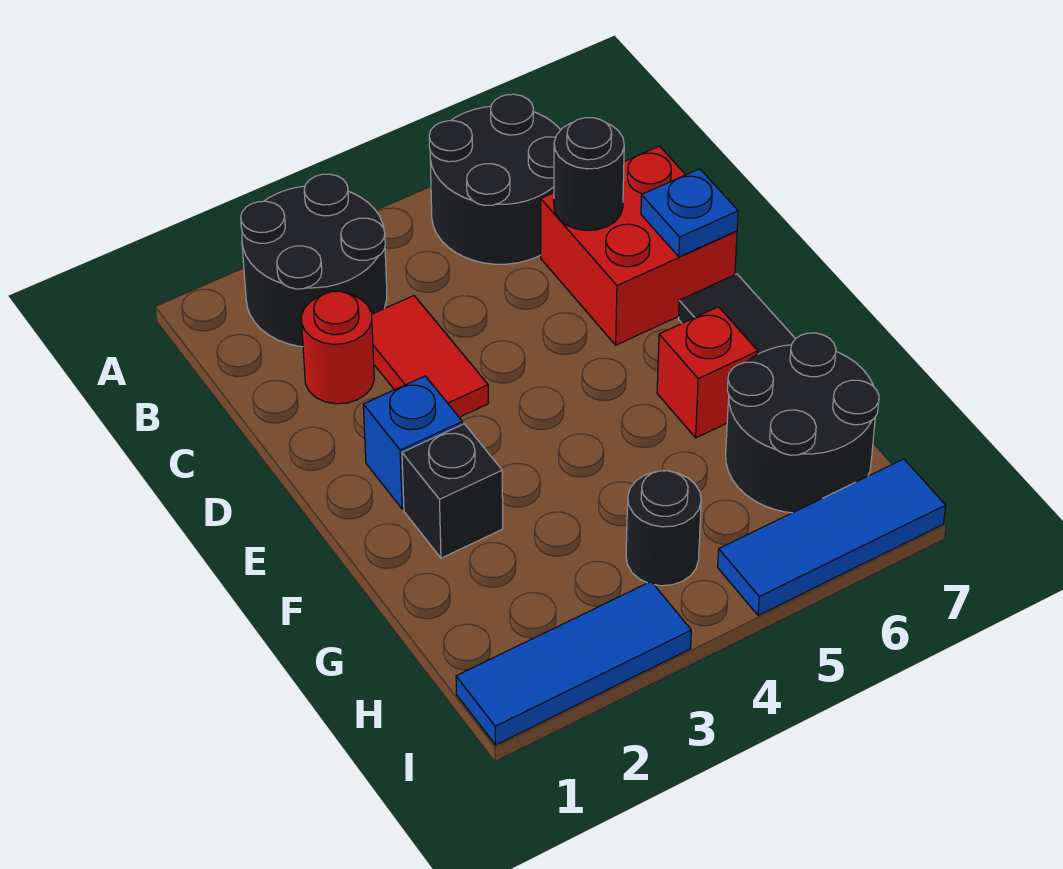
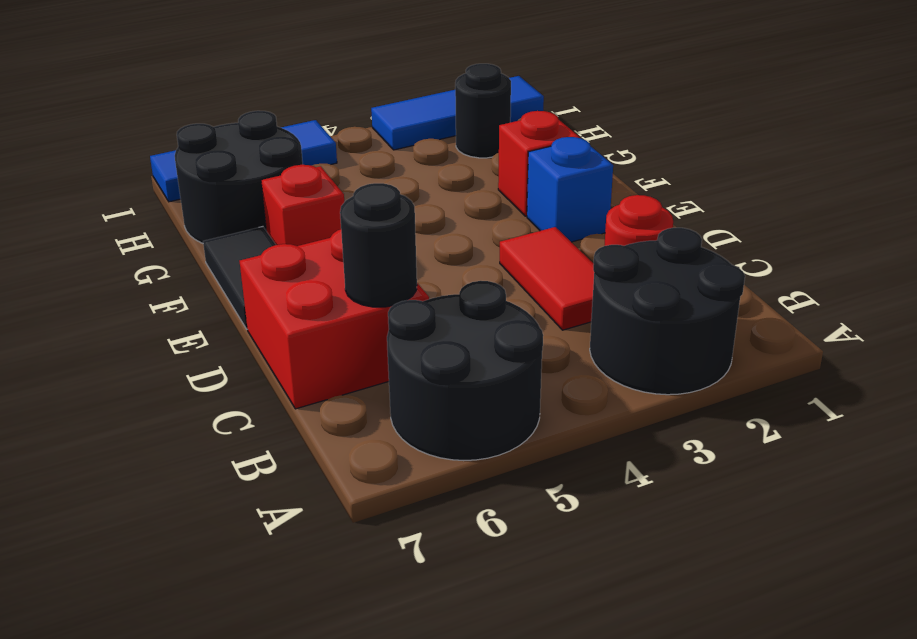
blue plate D7 level 2 -> none
black brick F2 level 1 -> red brick F2 level 1
black round brick H4 level 1 -> black round brick H2 level 1

